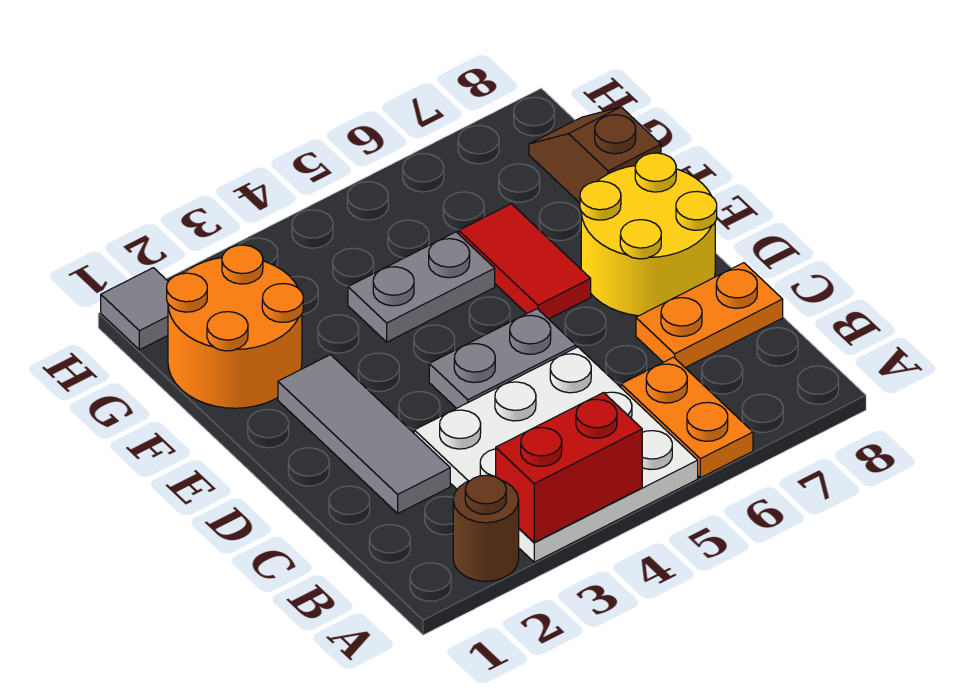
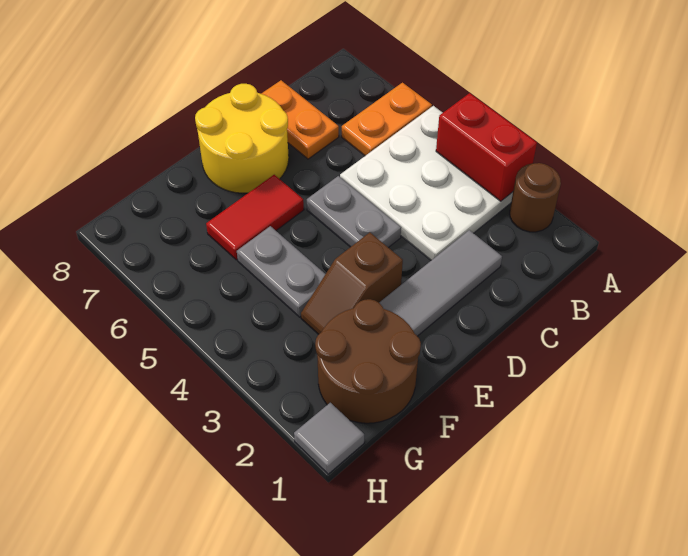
orange round brick F1:G2 level 1 -> brown round brick F1:G2 level 1
brown slope F8:G8 level 1 top F -> brown slope E3:F3 level 1 top E

